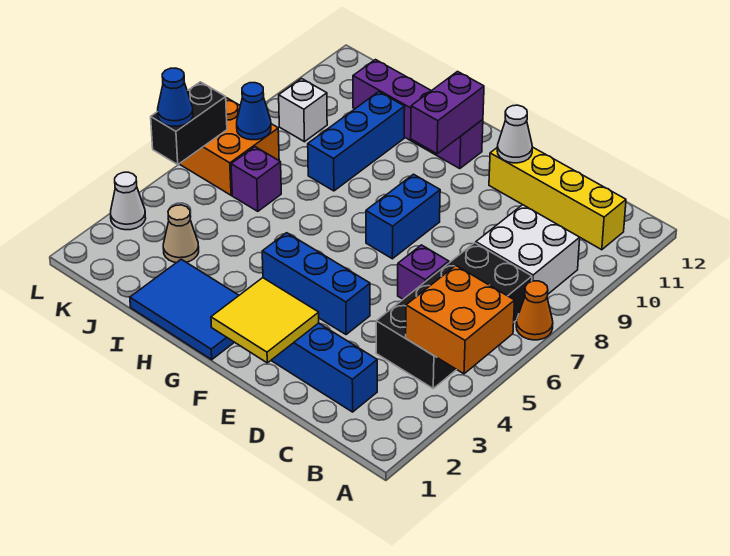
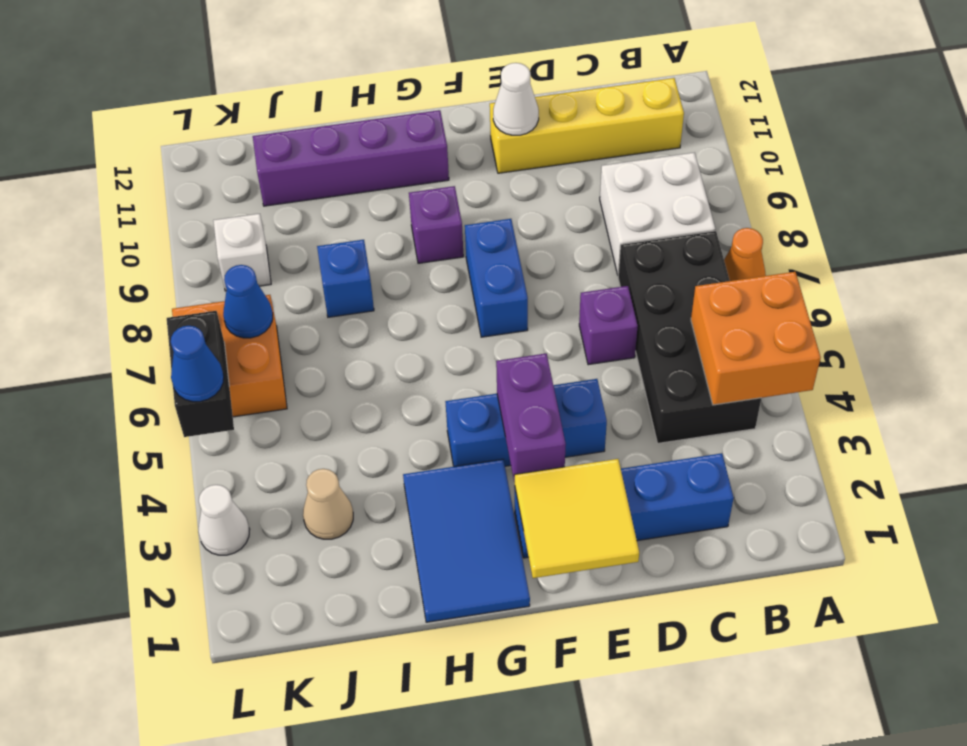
blue tile G1:I2 level 1 -> blue tile G1:H3 level 1
purple brick G10:G11 level 2 -> purple brick F3:F4 level 2
blue brick I8:I10 level 1 -> blue brick I8 level 1
purple brick J6 level 1 -> purple brick G9 level 1

